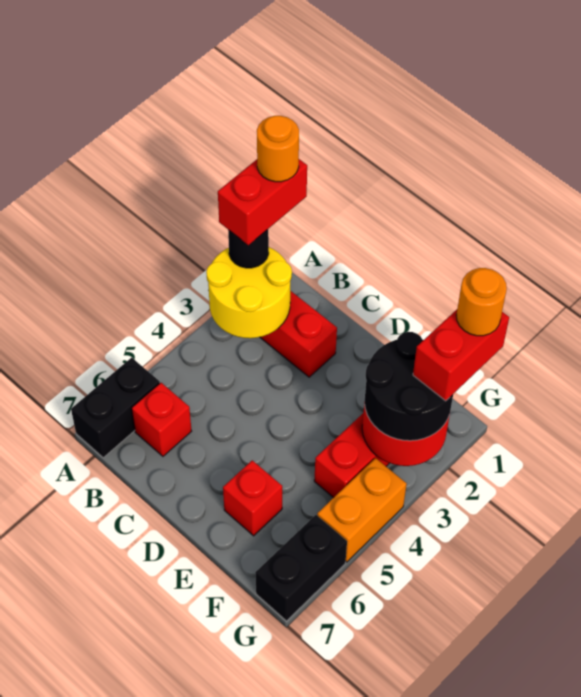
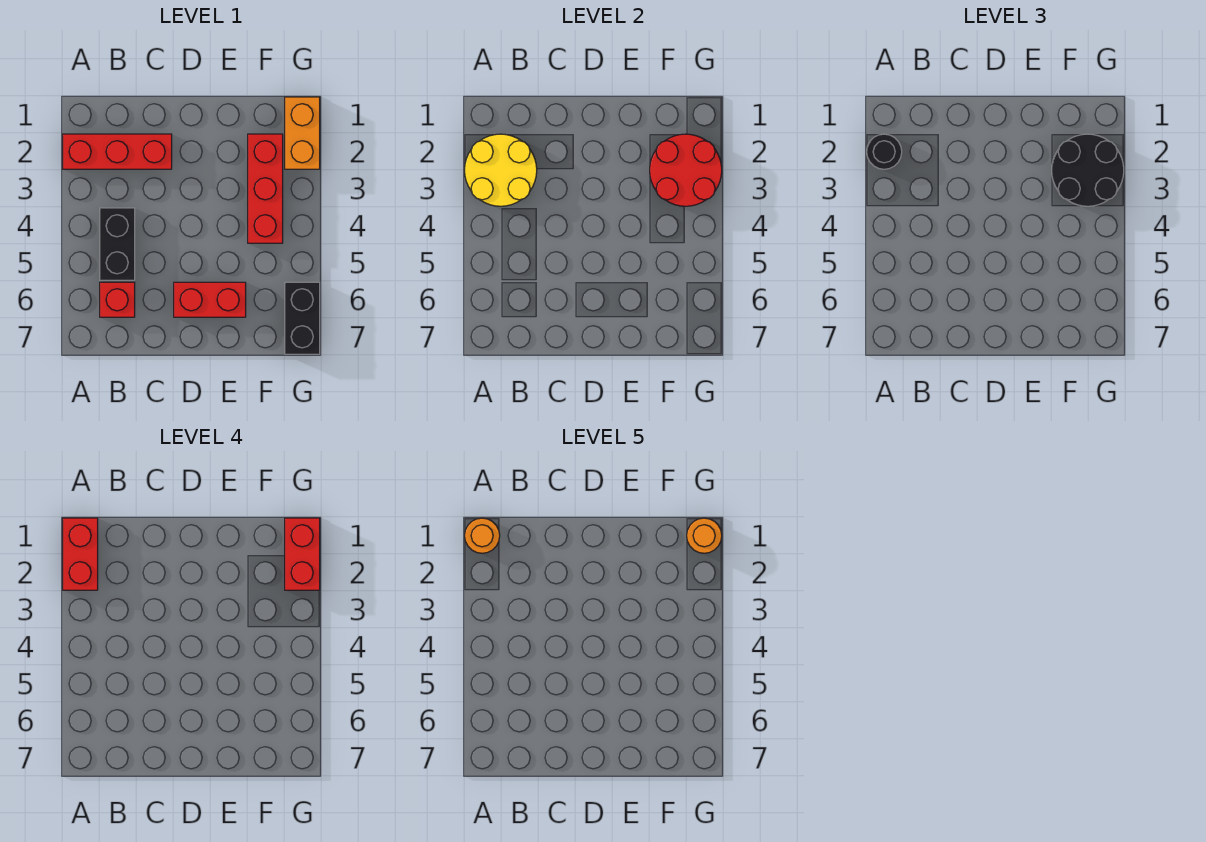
black brick A6:A7 level 1 -> black brick B4:B5 level 1
red brick E6 level 1 -> red brick D6:E6 level 1
orange brick G4:G5 level 1 -> orange brick G1:G2 level 1

